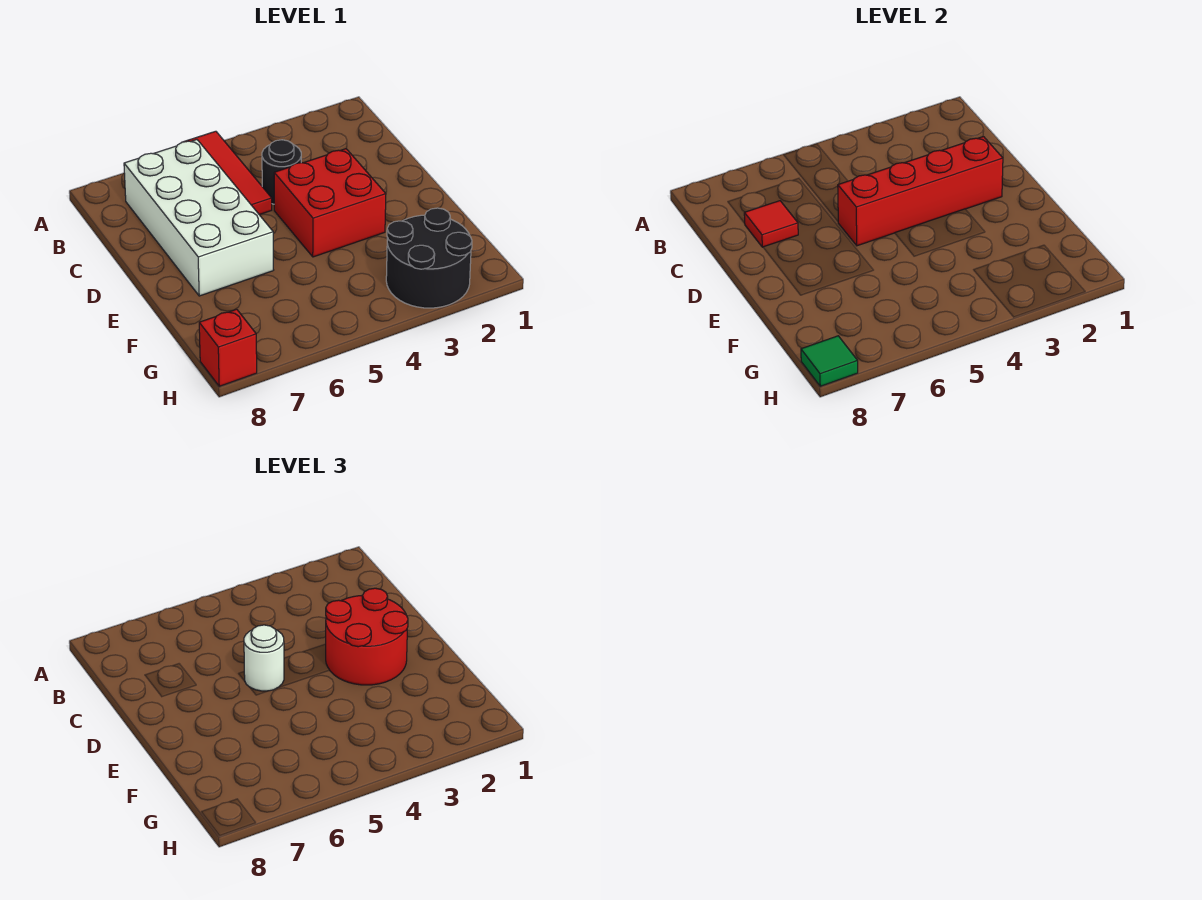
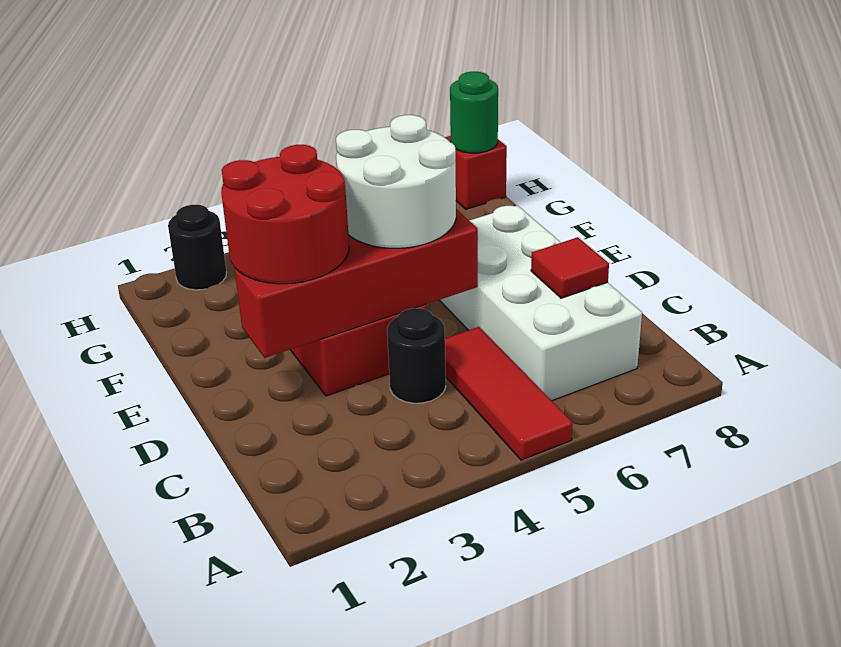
white round brick D5 level 3 -> white round brick D4:E5 level 3
black round brick G2:H3 level 1 -> black round brick H2 level 1
green tile H8 level 2 -> green round brick H8 level 2

